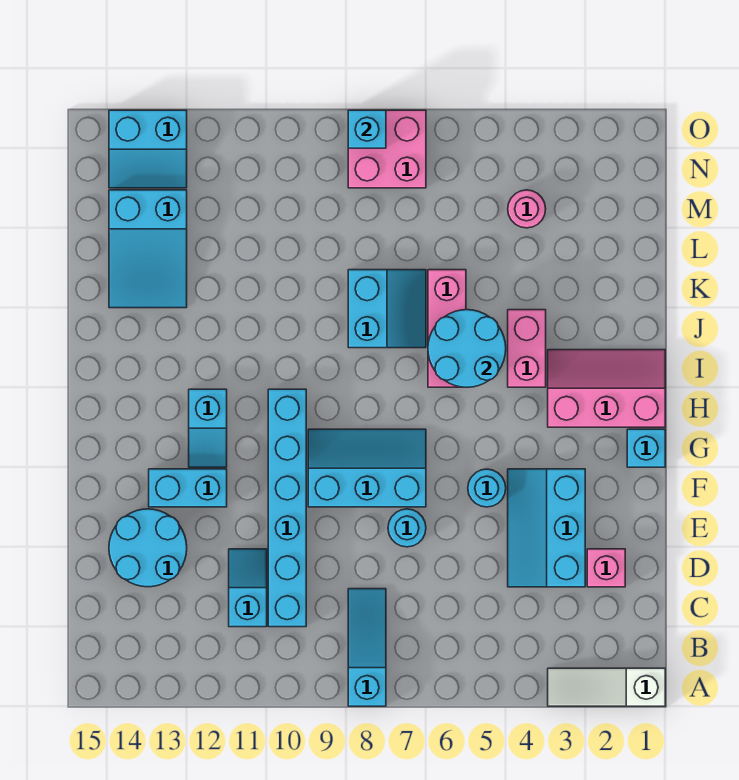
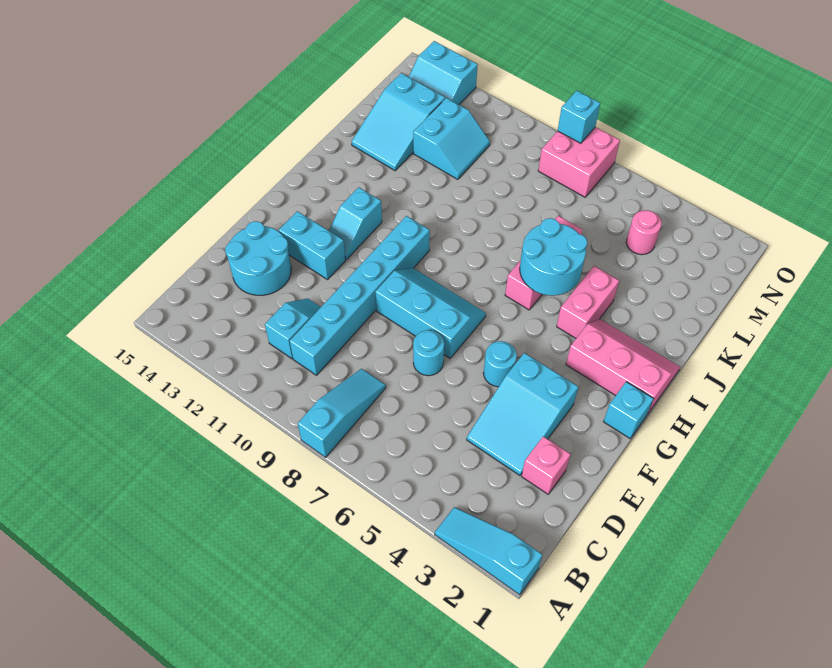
white slope A1:A3 level 1 top 1 -> cyan slope A1:A3 level 1 top 1
cyan slope D3:F4 level 1 top 3 -> cyan slope D3:F4 level 1 top F
cyan slope J7:K8 level 1 top 8 -> cyan slope L11:M12 level 1 top 12

